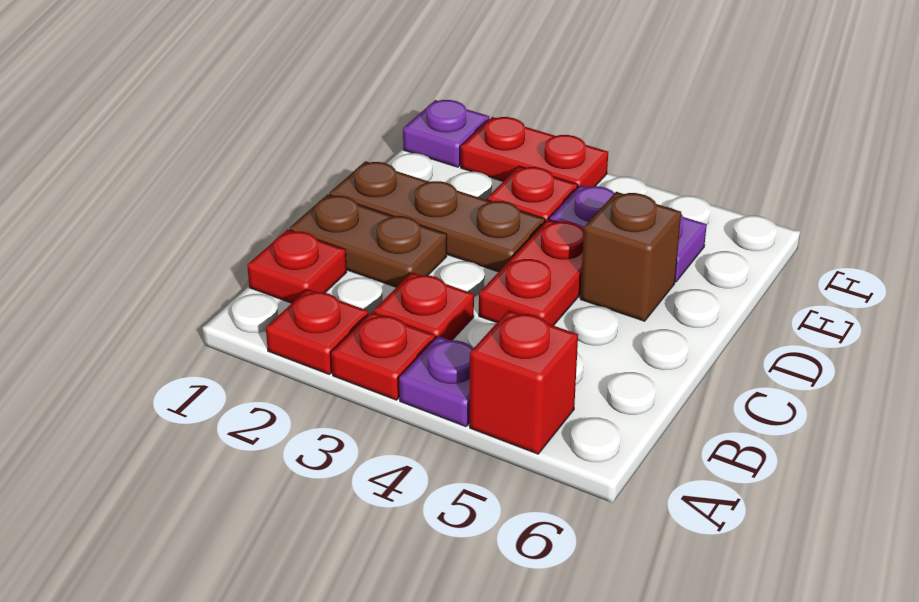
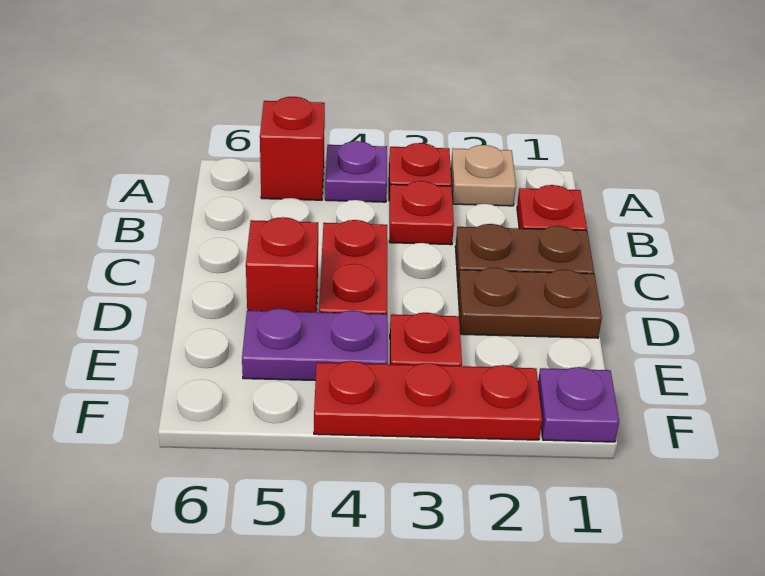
red plate A2 level 1 -> tan plate A2 level 1
brown plate D1:D3 level 1 -> brown plate D1:D2 level 1
brown brick D5 level 1 -> red brick D5 level 1
red plate F2:F3 level 1 -> red plate F2:F4 level 1

